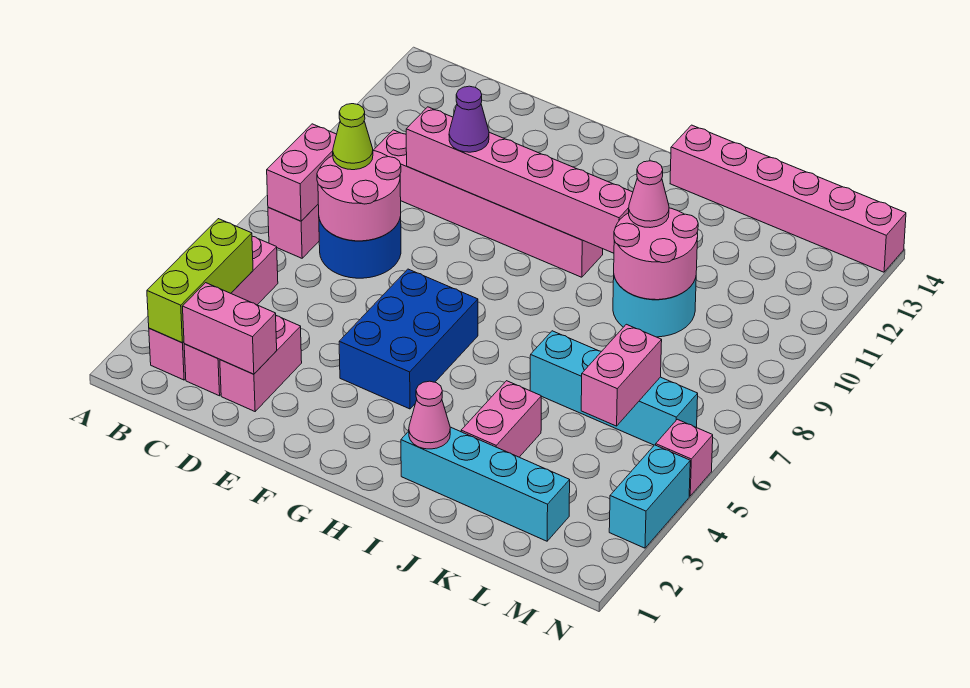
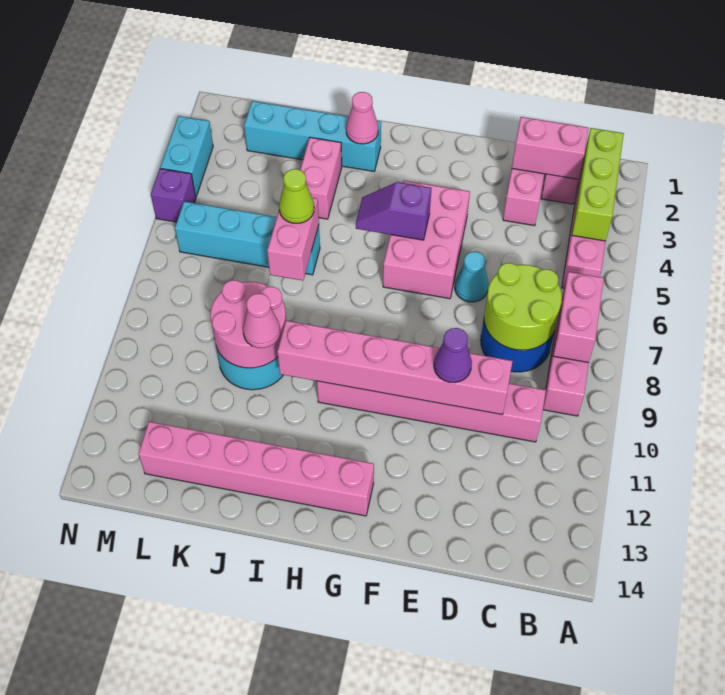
pink round brick C7:D8 level 2 -> lime round brick C7:D8 level 2
lime cone C8 level 3 -> lime cone J6 level 3
none -> cyan cone E6 level 1
blue brick F4:G6 level 1 -> pink brick F4:G6 level 1
none -> purple slope G5:H5 level 2 top G
pink brick I14:N14 level 1 -> pink brick G13:L13 level 1
pink brick L5:L6 level 2 -> pink brick J6:J7 level 2
pink brick N5 level 1 -> purple brick N5 level 1

